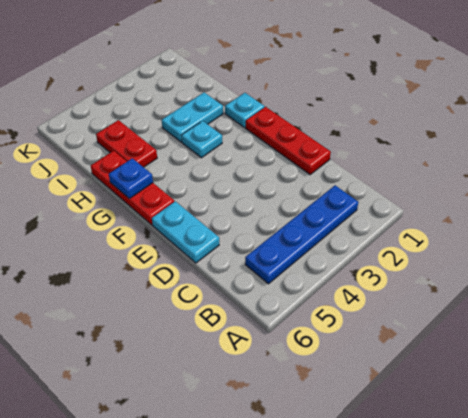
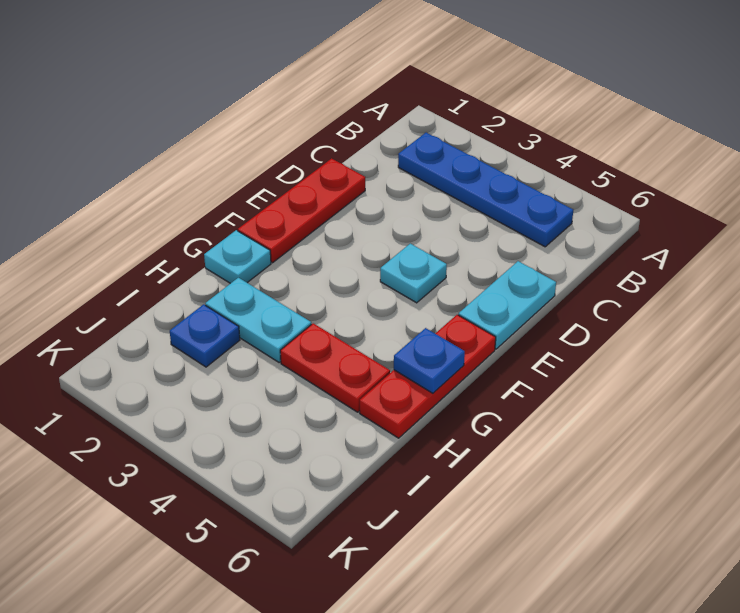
cyan plate G3 level 1 -> cyan plate E4 level 1
red plate H5:I5 level 1 -> red plate H4:H5 level 1
none -> blue plate I2 level 1

